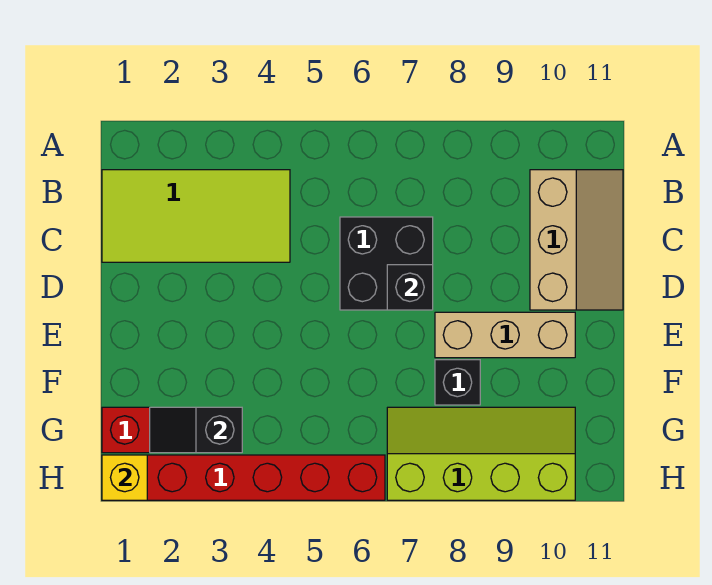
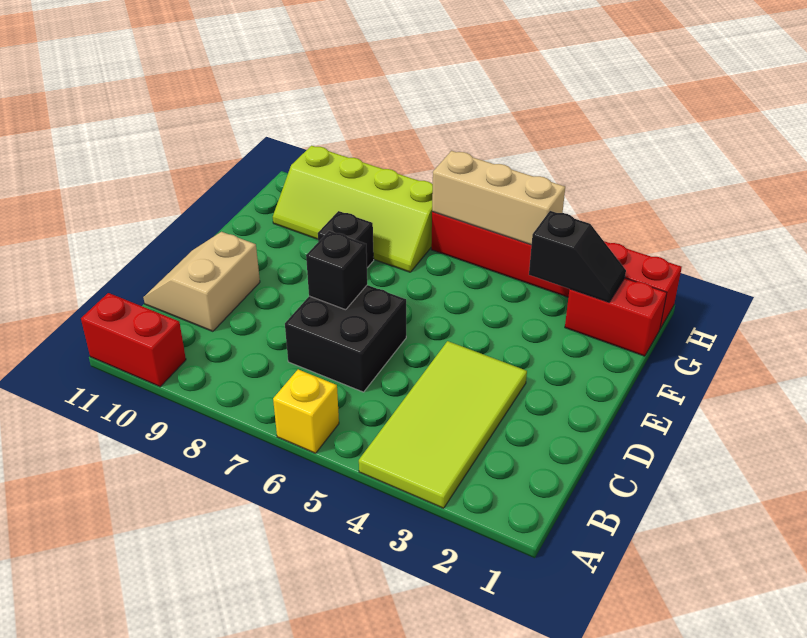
none -> red brick A10:A11 level 1
lime tile B1:C4 level 1 -> lime tile A3:D4 level 1
tan slope B10:D11 level 1 top 10 -> tan slope C10:D11 level 1 top 10
tan brick E8:E10 level 1 -> tan brick H4:H6 level 2
yellow brick H1 level 2 -> yellow brick A6 level 1

